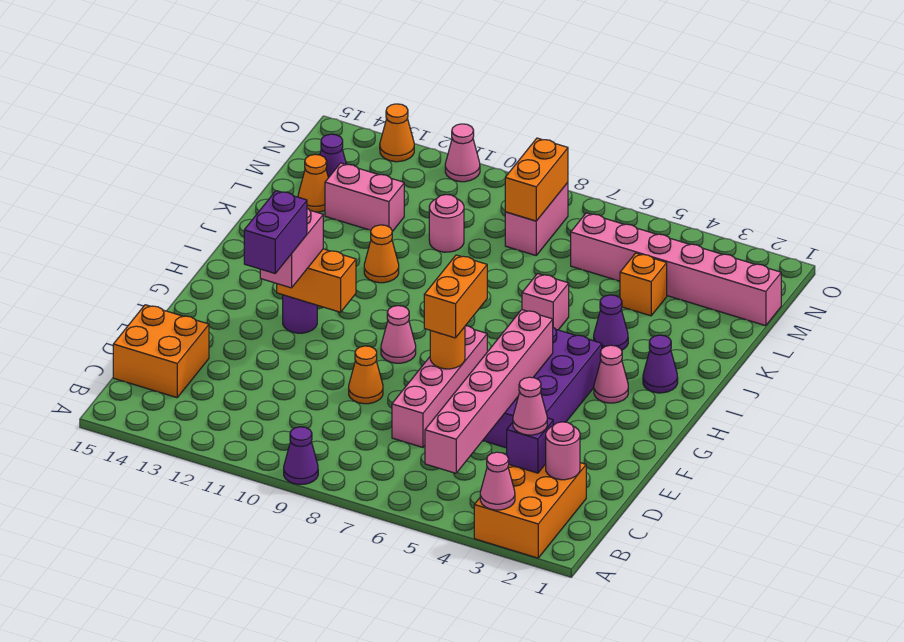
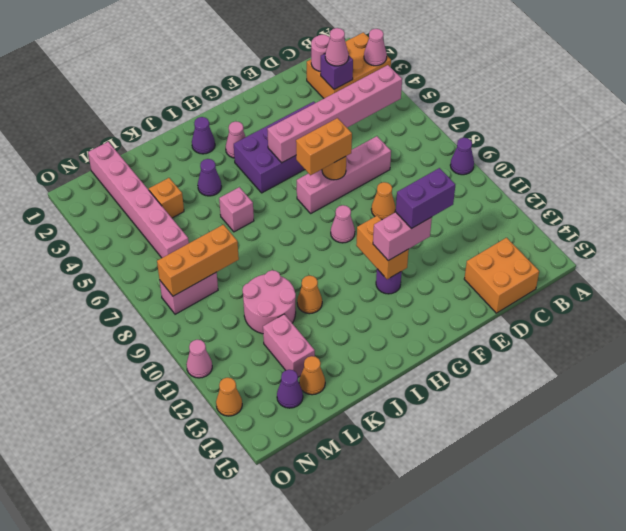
pink round brick L10 level 1 -> pink round brick K10:L11 level 1
orange brick M8:N8 level 2 -> orange brick L8:N8 level 2

